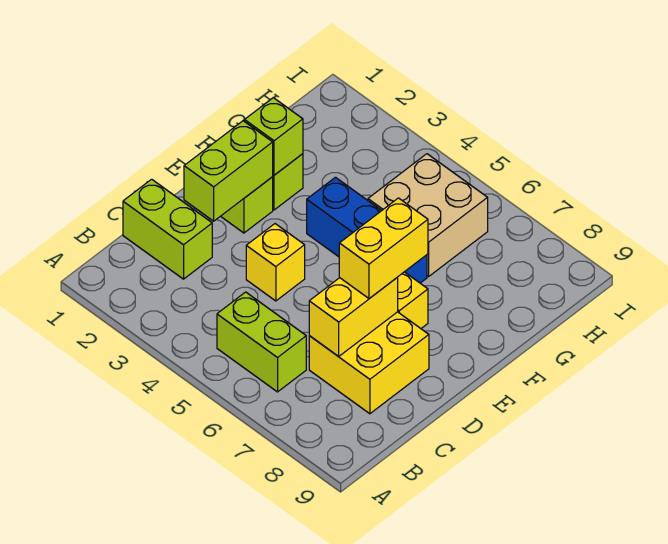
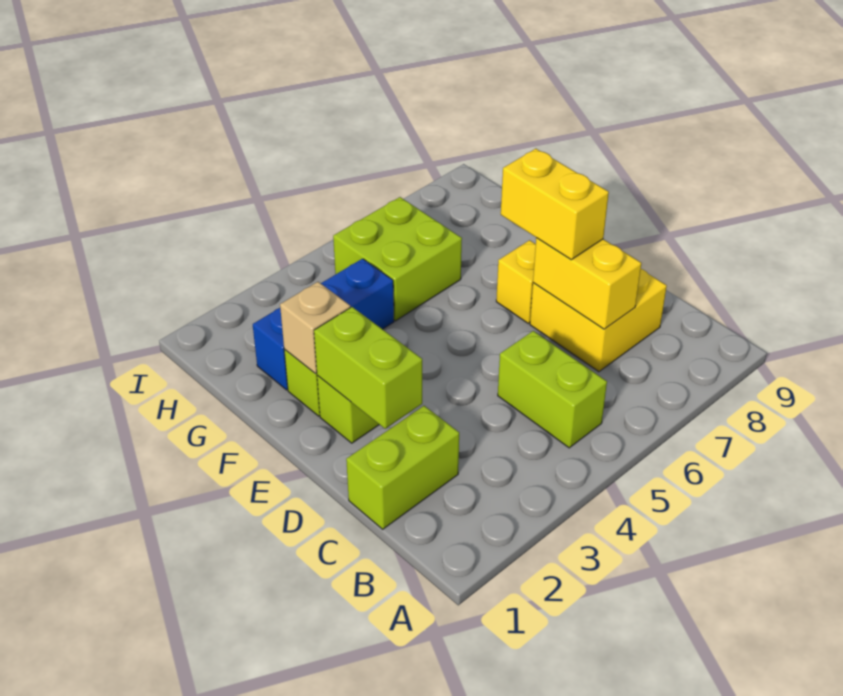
lime brick B5:B6 level 1 -> lime brick B5:C5 level 1
yellow brick D4 level 1 -> none
lime brick F2 level 2 -> tan brick F2 level 2
blue brick F4:F6 level 1 -> blue brick G2:G4 level 1
tan brick G5:H6 level 1 -> lime brick G5:H6 level 1

